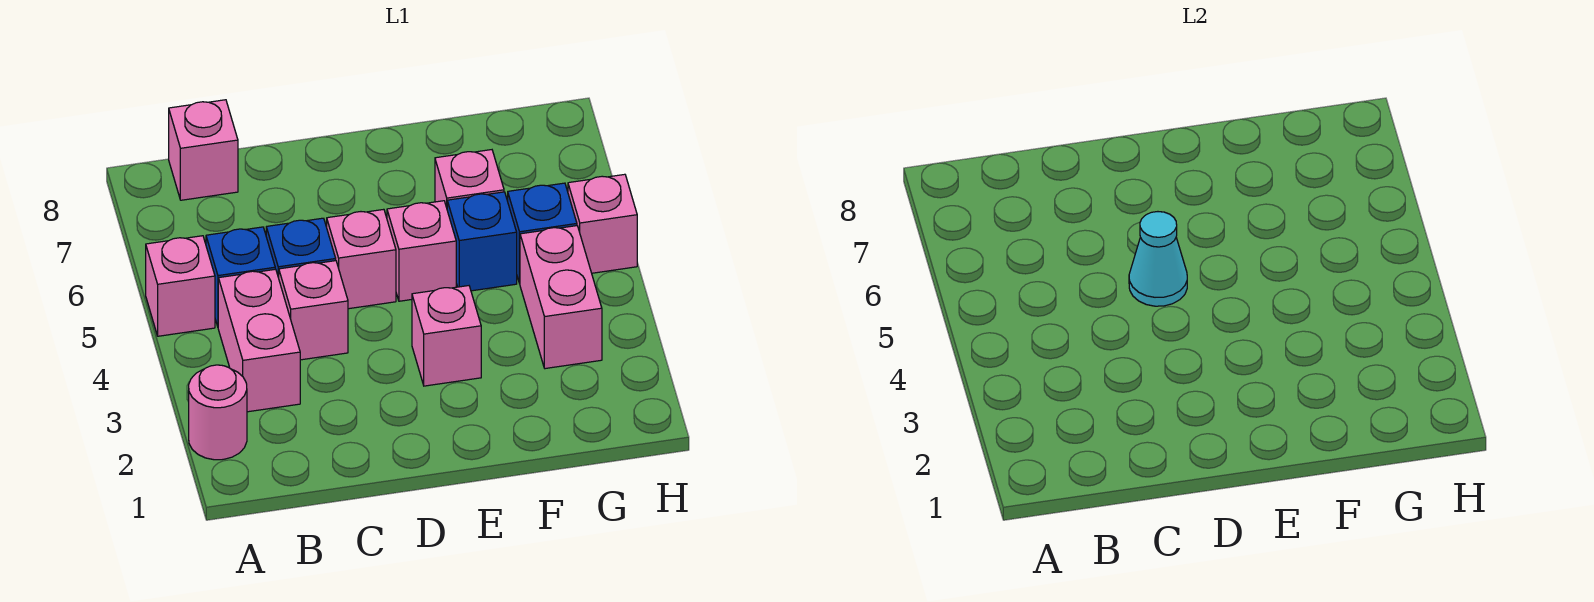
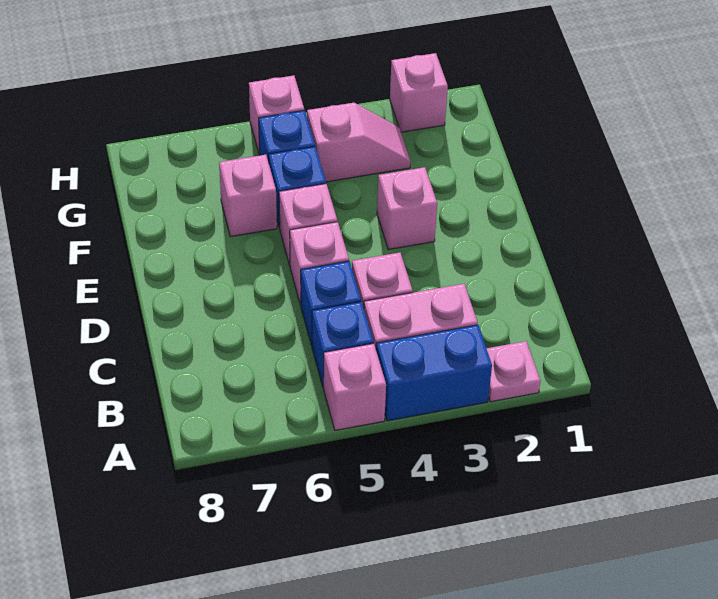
pink round brick A2 level 1 -> pink plate A2 level 1
none -> blue brick A3:A4 level 1
pink brick B8 level 1 -> pink brick H2 level 1
cyan cone D5 level 2 -> none
pink brick G3:G4 level 1 -> pink slope G3:G4 level 1 top 4

